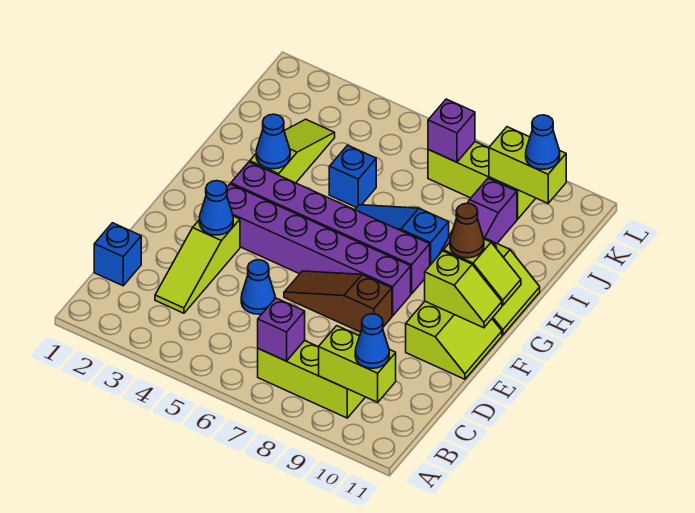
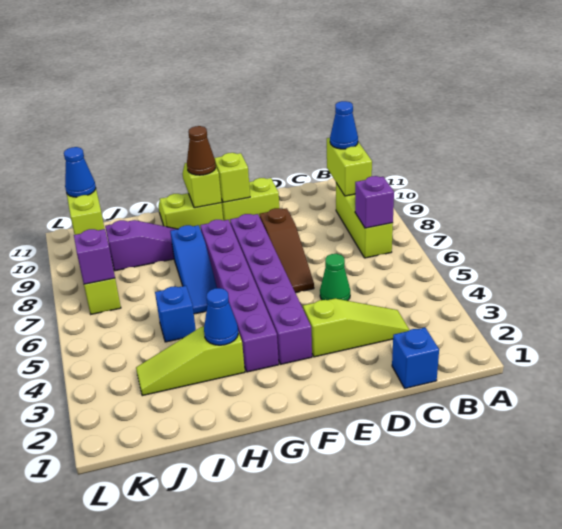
blue cone D5 level 1 -> green cone D5 level 1
blue cone E3 level 2 -> none

